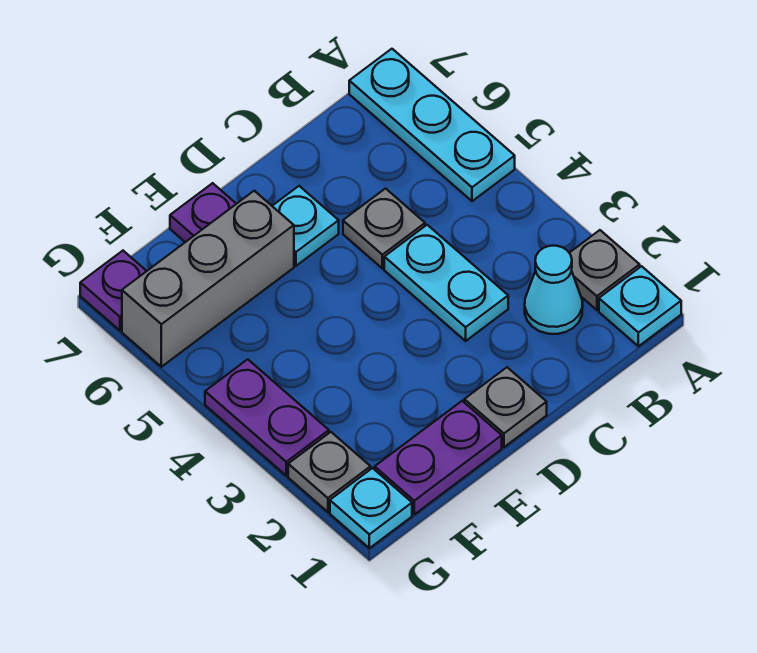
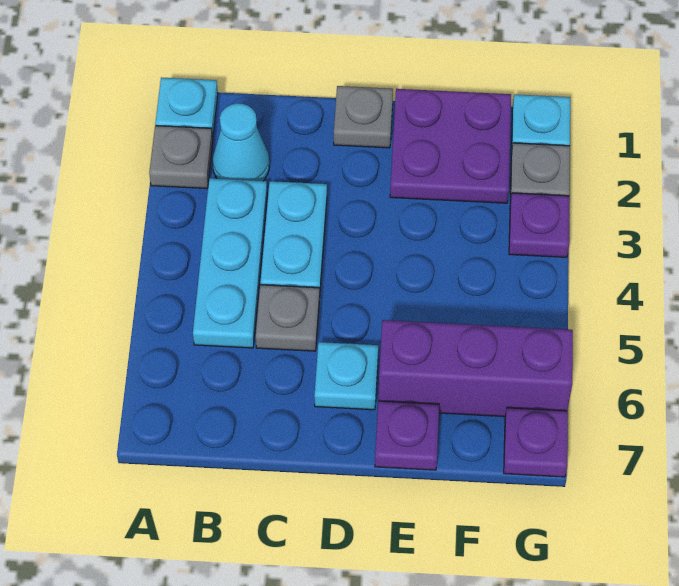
cyan plate A5:A7 level 1 -> cyan plate B3:B5 level 1
purple plate E1:F1 level 1 -> purple plate E1:F2 level 1
grey brick E6:G6 level 1 -> purple brick E6:G6 level 1
purple plate G3:G4 level 1 -> purple plate G3 level 1

